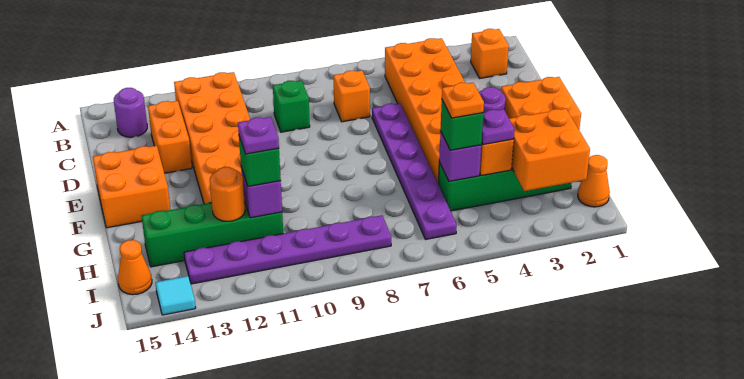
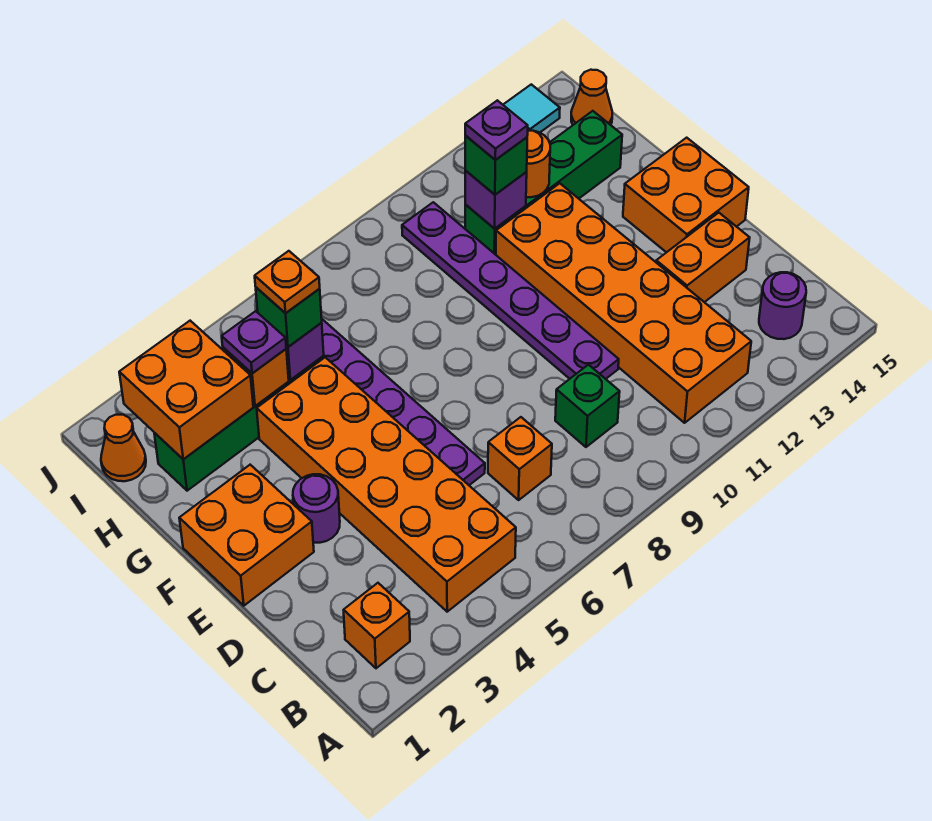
orange brick C13:D13 level 1 -> orange brick D13:D14 level 1
purple plate I8:I13 level 1 -> purple plate D10:I10 level 1

